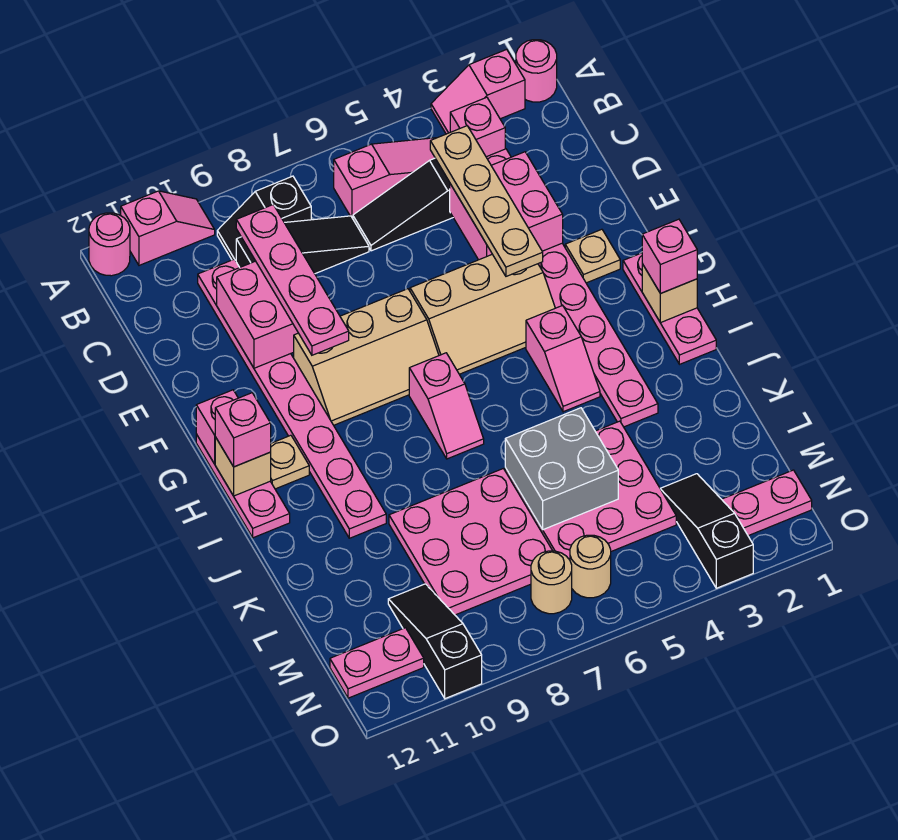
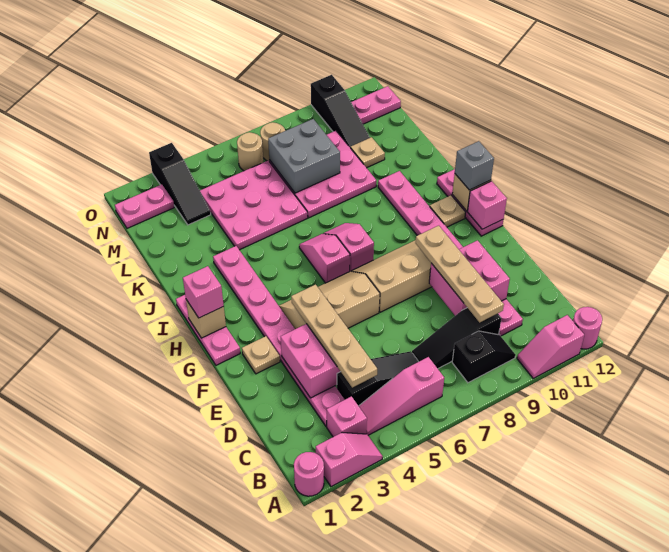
pink plate C9:F9 level 3 -> tan plate C9:F9 level 3
pink slope H4:I4 level 1 top H -> pink slope H6:I6 level 1 top H
pink brick H12 level 3 -> grey brick H12 level 3
grey brick K5:L6 level 2 -> grey brick L7:M8 level 2
none -> tan plate L10 level 1

